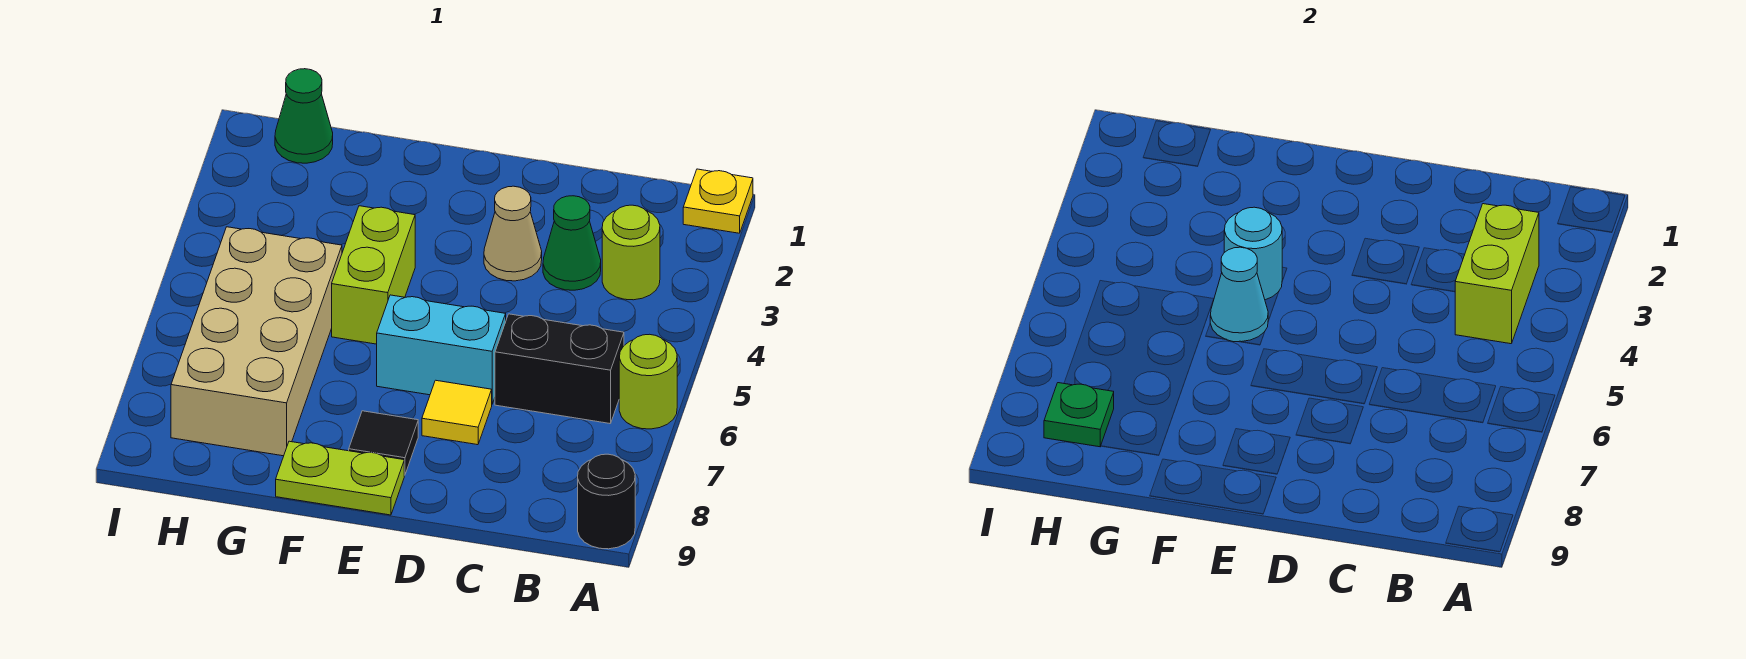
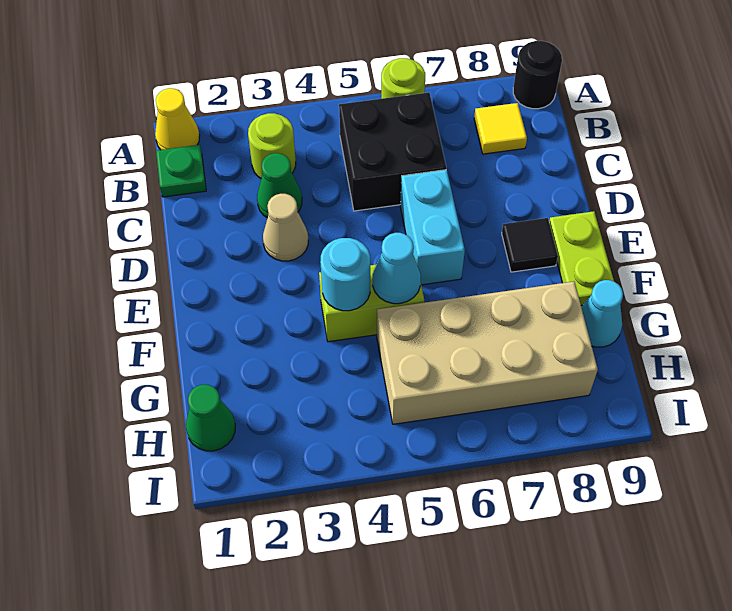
yellow plate A1 level 1 -> yellow cone A1 level 1
lime brick B3:B4 level 2 -> none
black brick B6:C6 level 1 -> black brick B5:C6 level 1
yellow tile D7 level 1 -> yellow tile B8 level 1
none -> cyan cone G9 level 1
green plate H8 level 2 -> green plate B1 level 1

